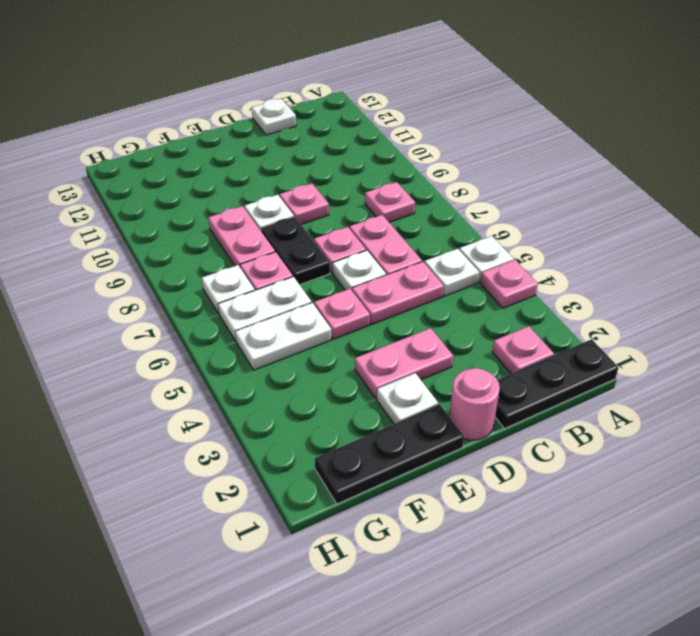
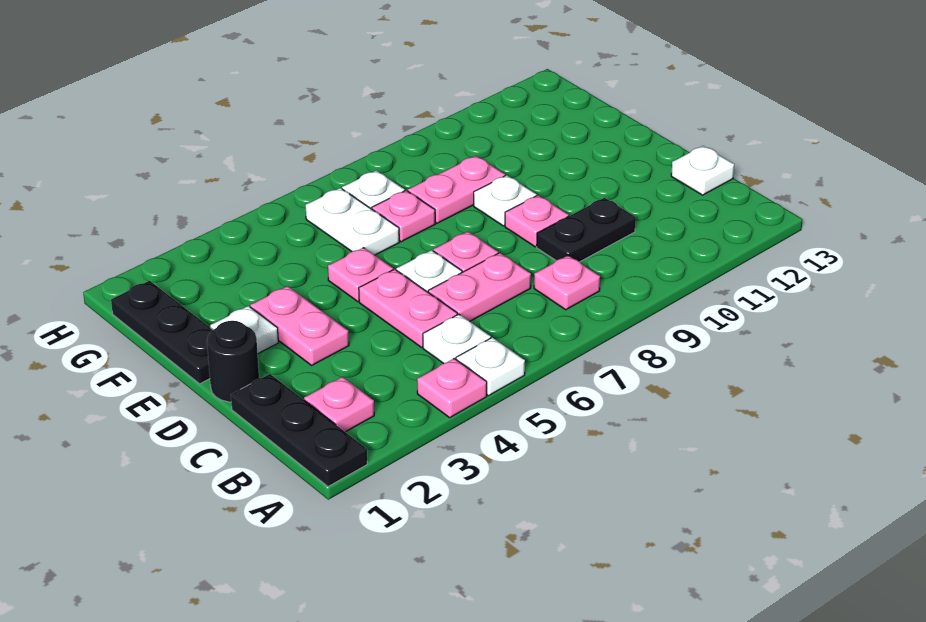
pink round brick D1 level 1 -> black round brick D1 level 1
black plate E7:E8 level 1 -> black plate C9:C10 level 1
white plate F5:G5 level 1 -> none

